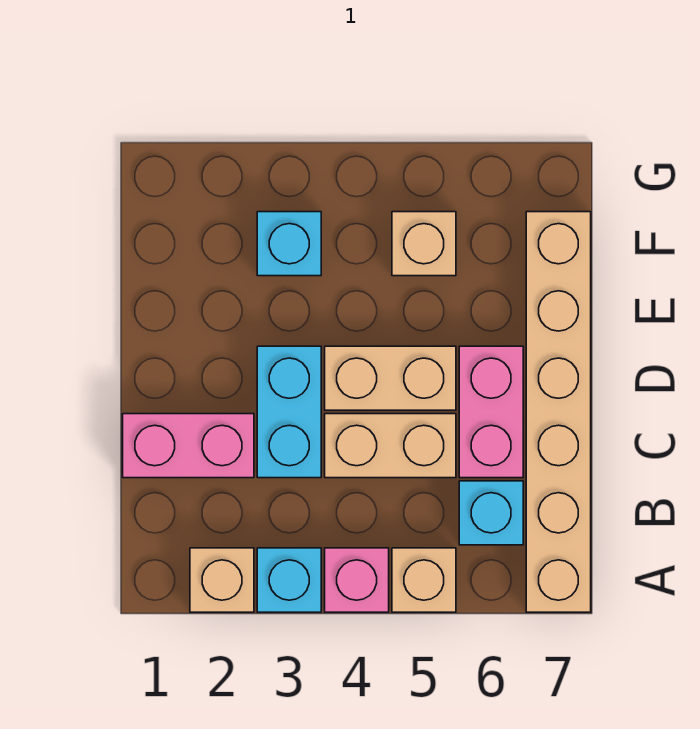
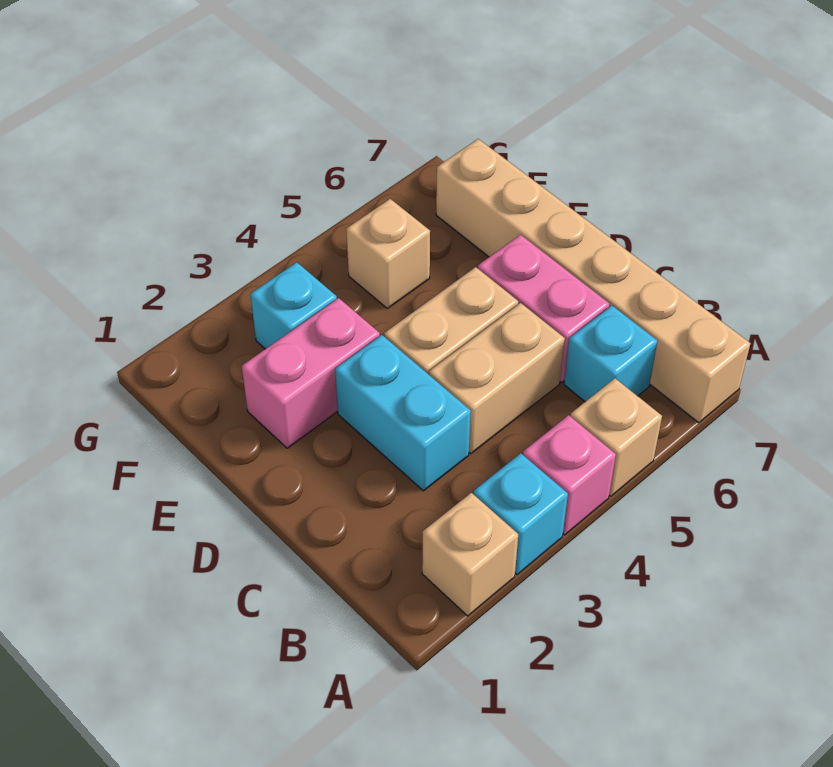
pink brick C1:C2 level 1 -> pink brick E2:E3 level 1

